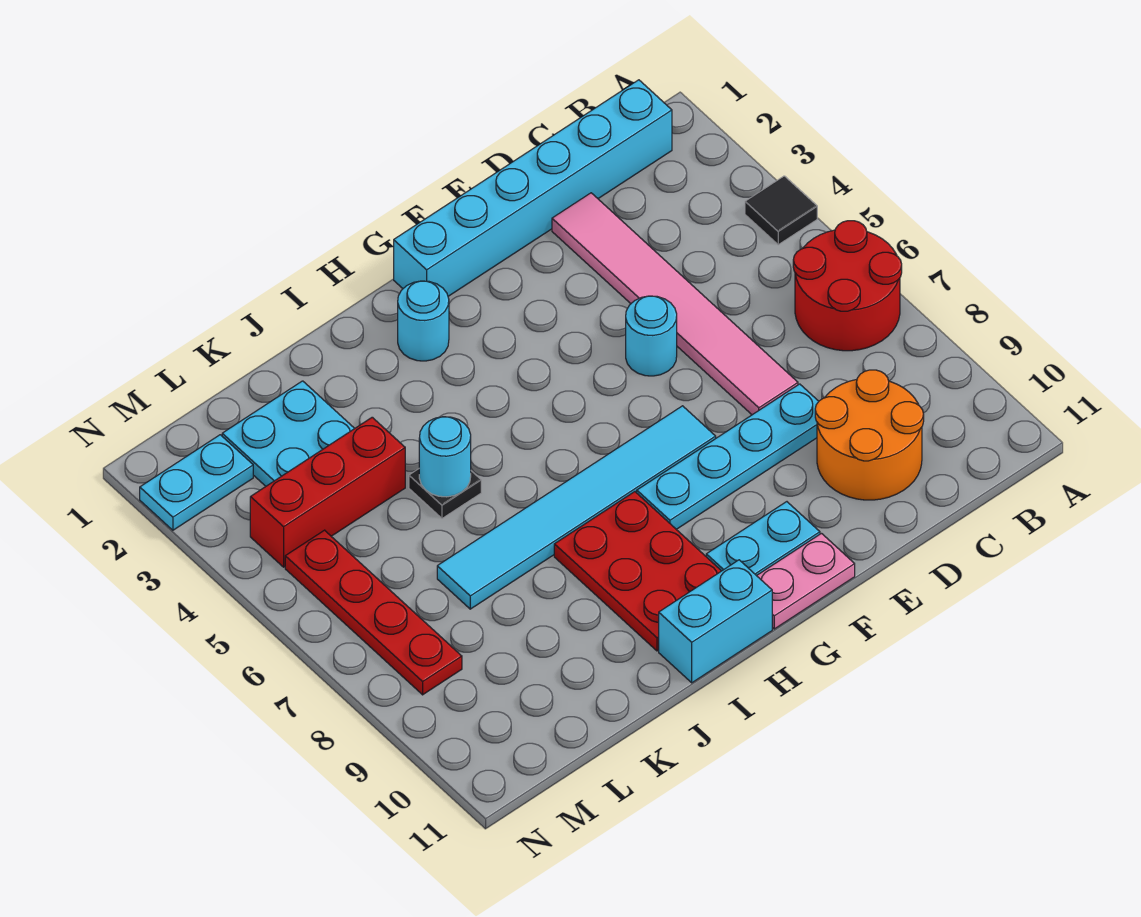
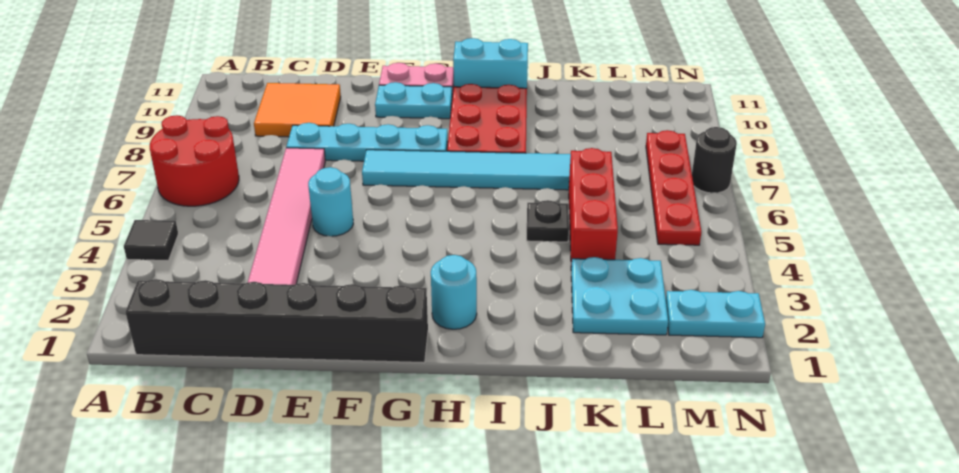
cyan brick B1:G1 level 1 -> black brick B1:G1 level 1
orange round brick C9:D10 level 1 -> orange tile C9:D10 level 1
cyan round brick J5 level 2 -> none
red brick K4:M4 level 1 -> red brick K4:K6 level 1
none -> black round brick N7 level 1

